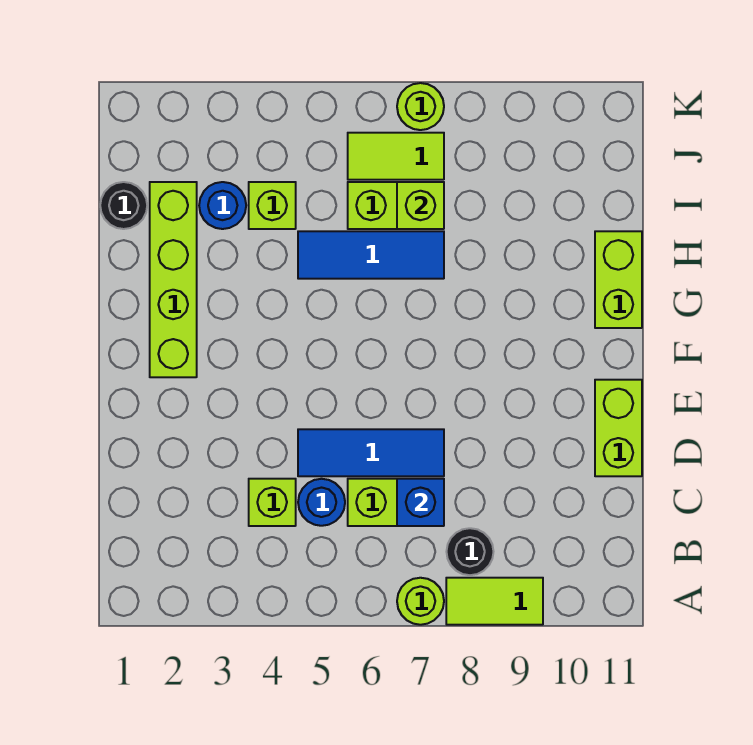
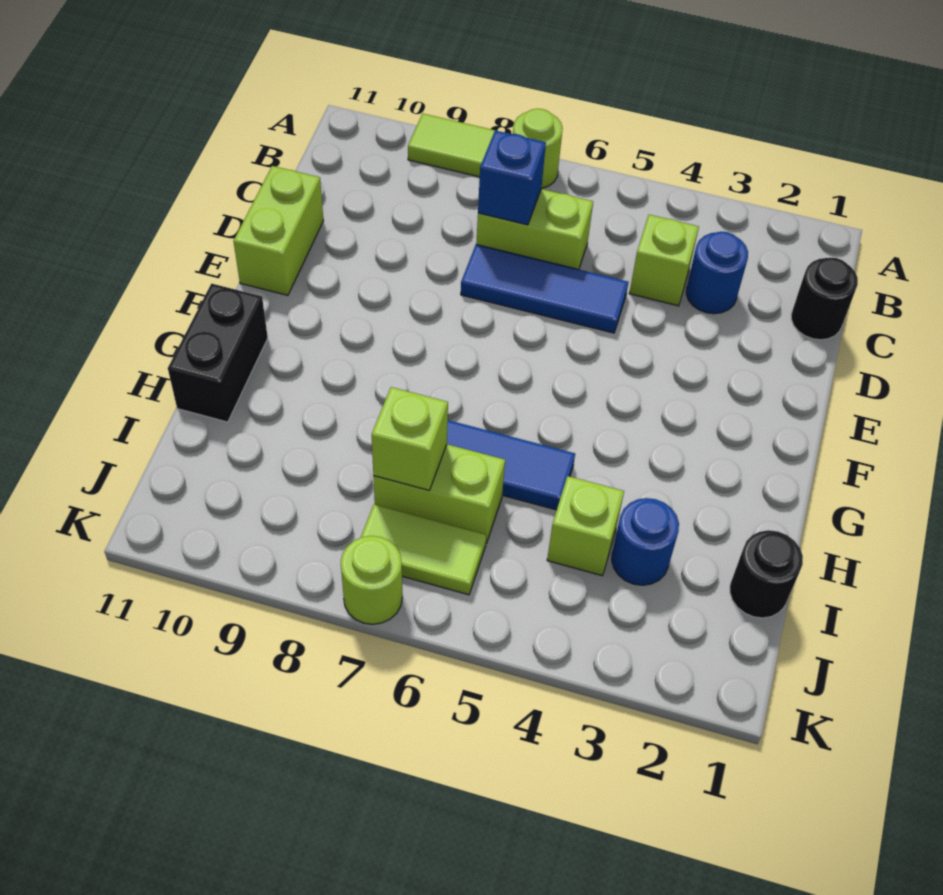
black round brick B8 level 1 -> black round brick C1 level 1
blue round brick C5 level 1 -> blue round brick C3 level 1
lime brick F2:I2 level 1 -> none
lime brick G11:H11 level 1 -> black brick G11:H11 level 1

